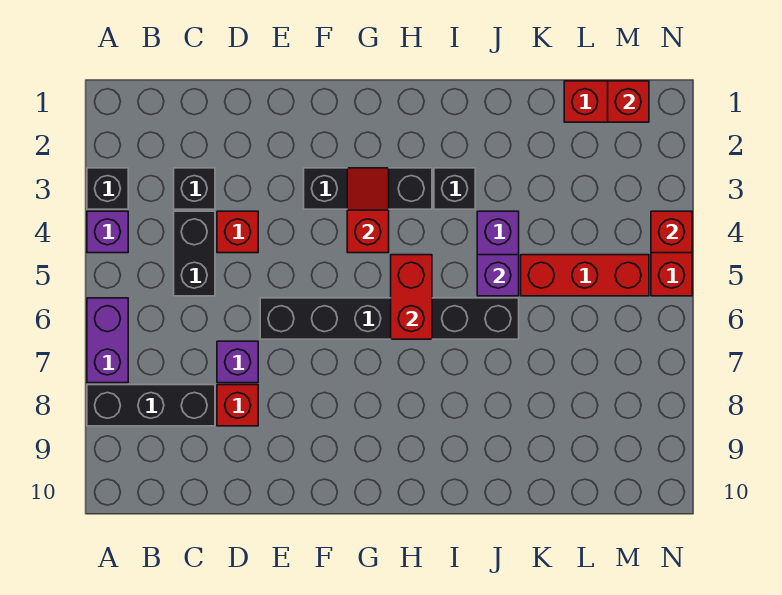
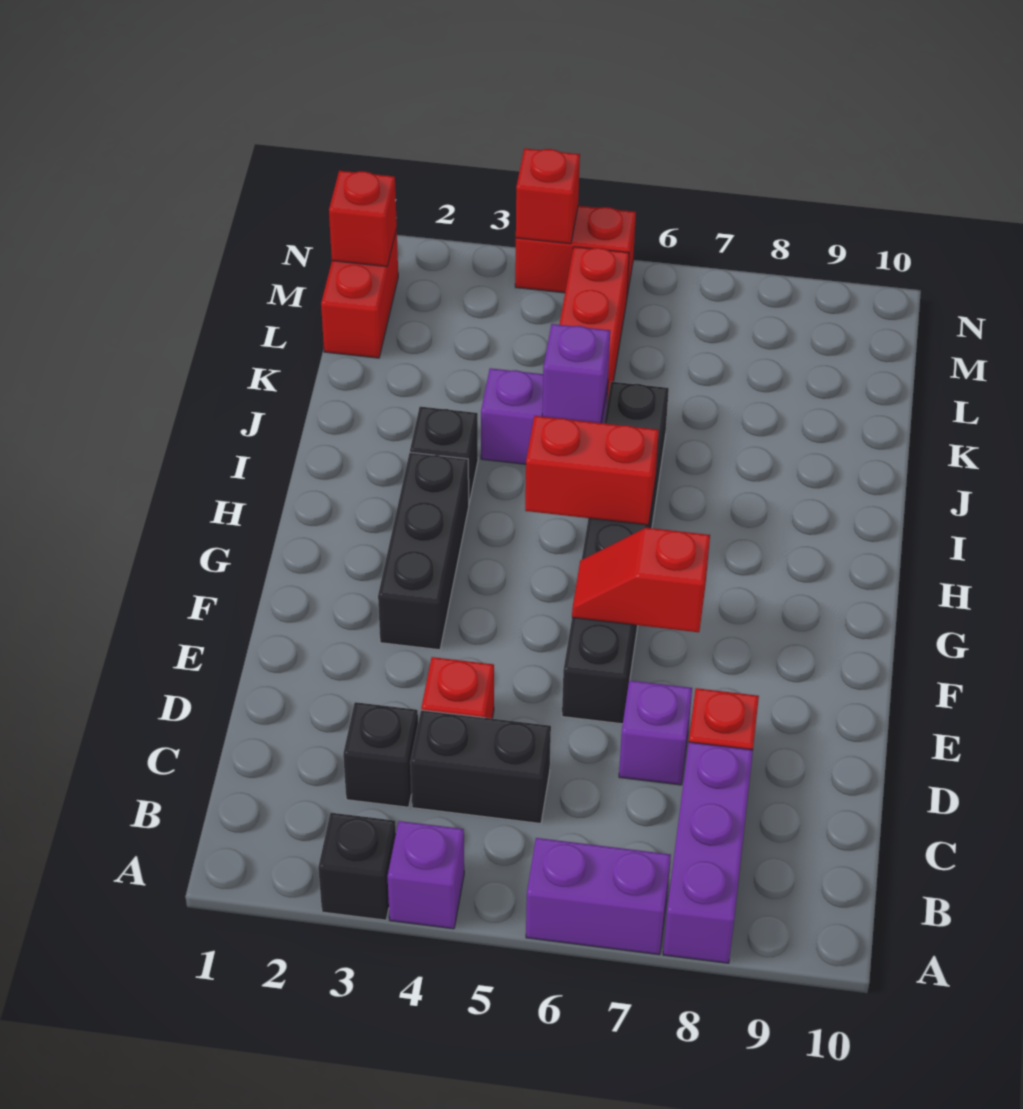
black brick A8:C8 level 1 -> purple brick A8:C8 level 1
red slope G3:G4 level 2 top 4 -> red slope F6:F7 level 2 top 7

